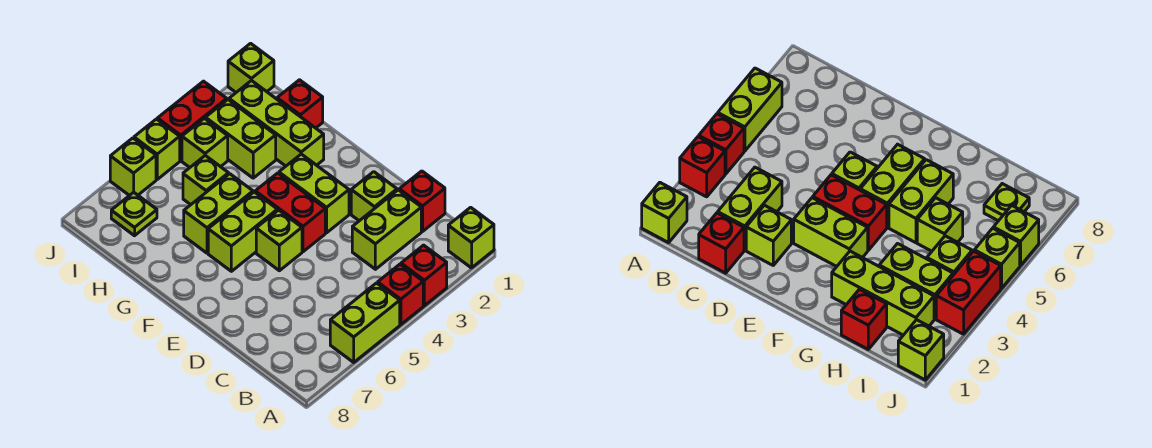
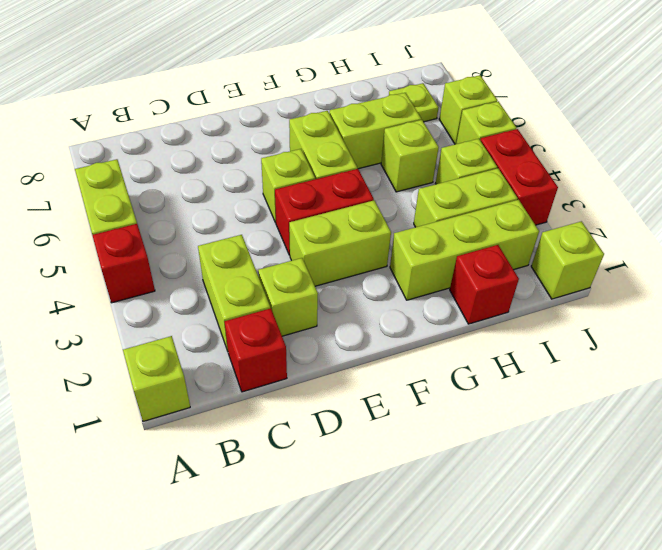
red brick A3 level 1 -> none
lime brick G5:G6 level 1 -> lime brick G6:H6 level 1

